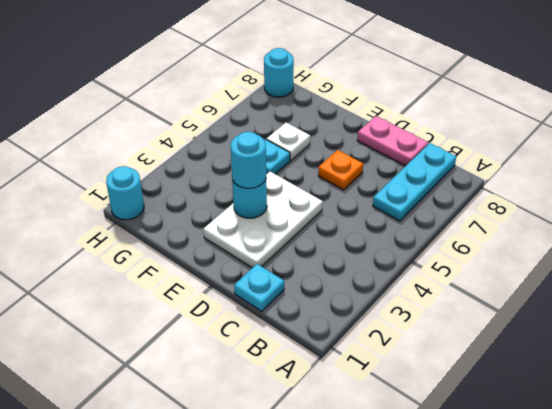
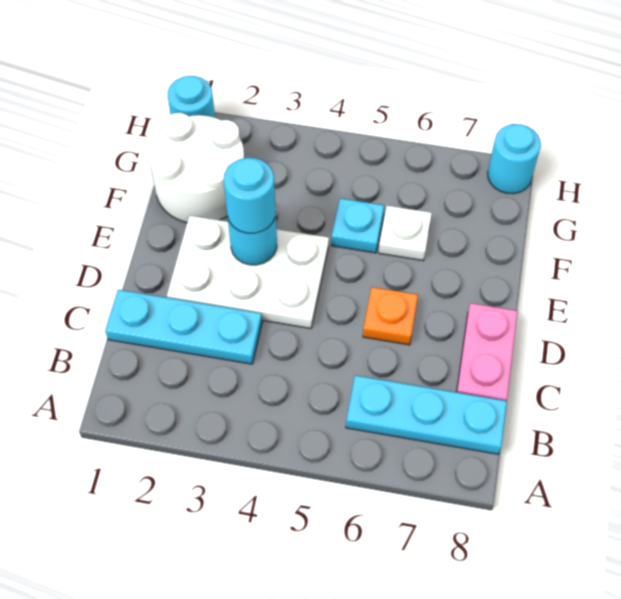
cyan plate C1 level 1 -> cyan plate C1:C3 level 1
none -> white round brick F1:G2 level 1

